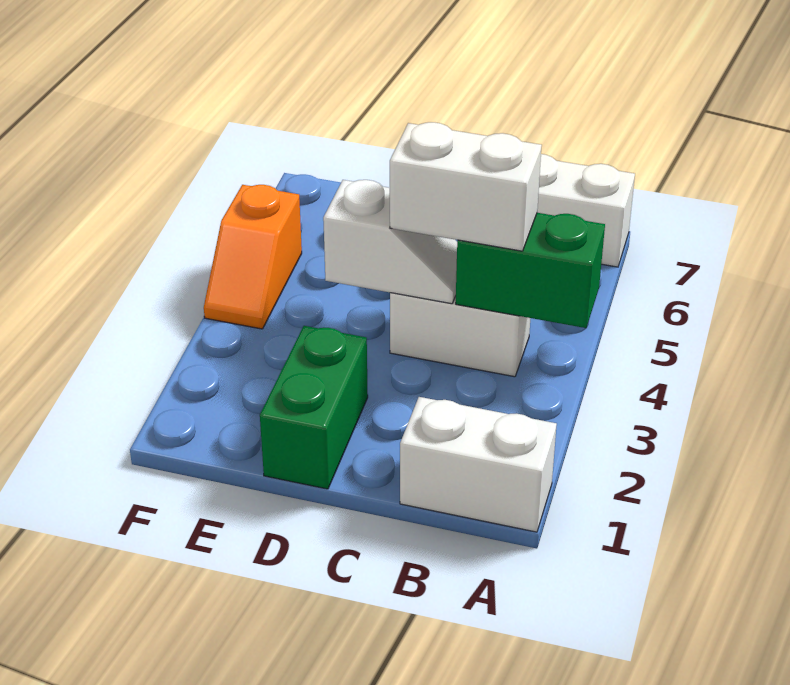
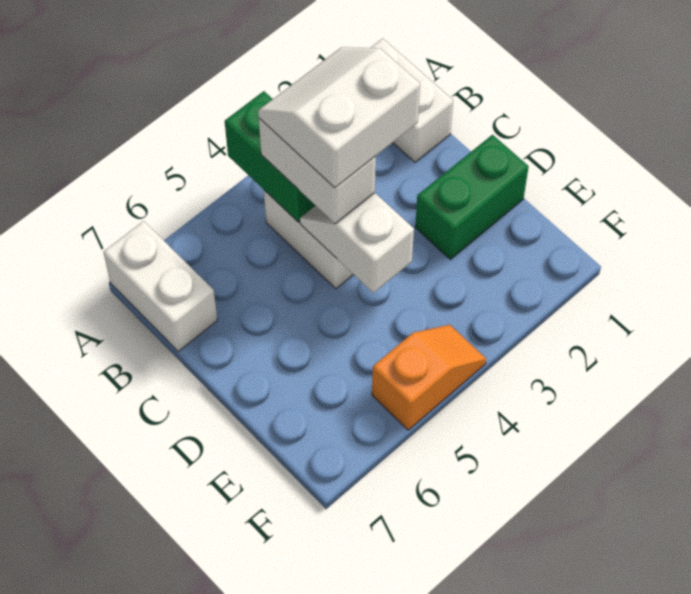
none -> white slope B3:C4 level 4 top C

